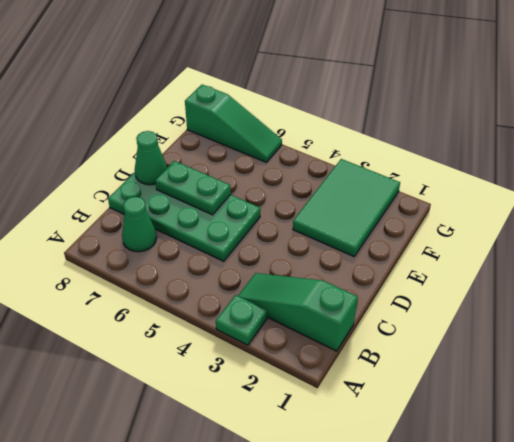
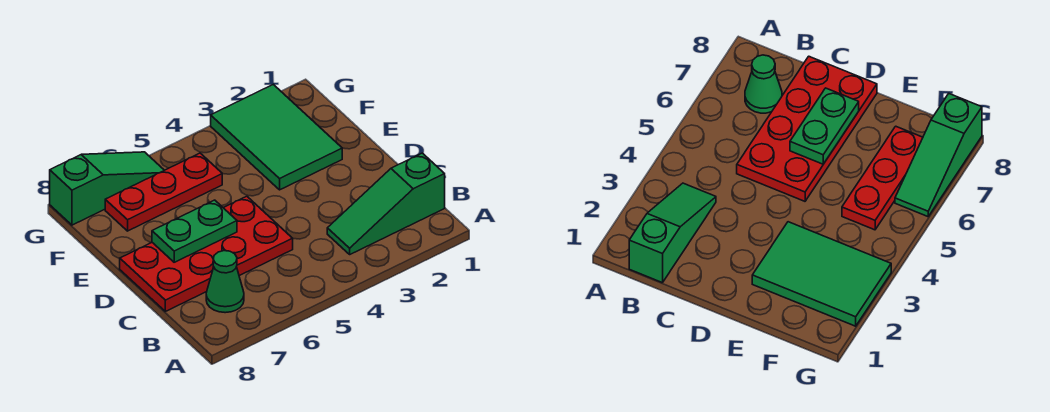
green plate A3 level 1 -> none
green plate C5:D8 level 1 -> red plate C5:D8 level 1
green cone D8 level 2 -> none
none -> red plate F5:F7 level 1

